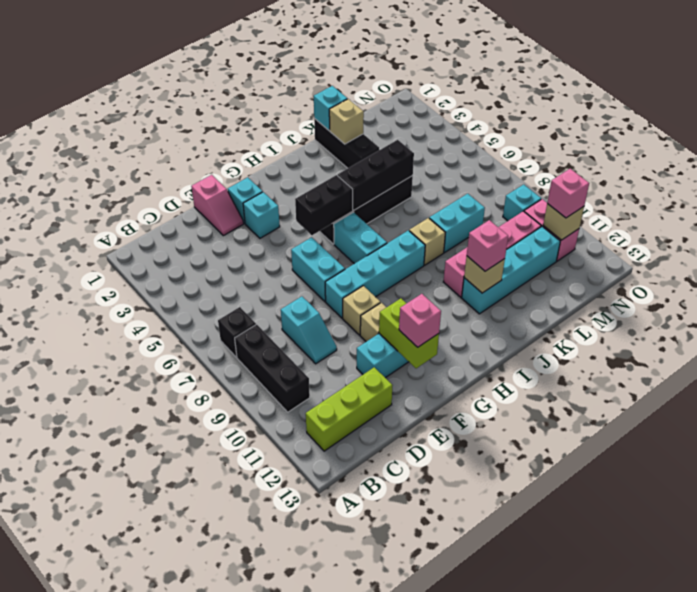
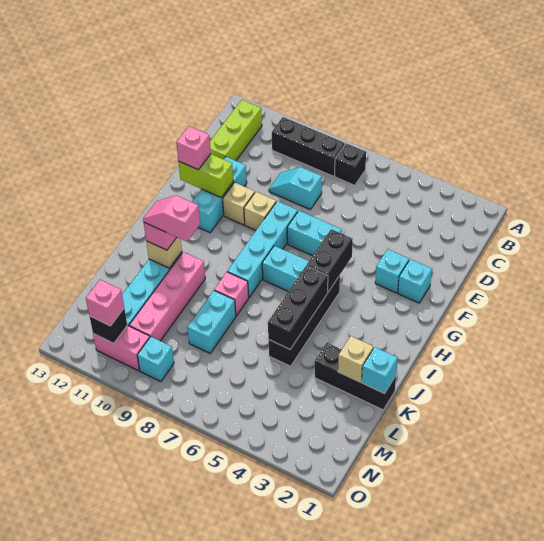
pink slope E1:E2 level 1 top 1 -> pink slope J10:J11 level 4 top 10
tan brick J8 level 1 -> pink brick J8 level 1
tan brick N11 level 2 -> black brick N11 level 2

